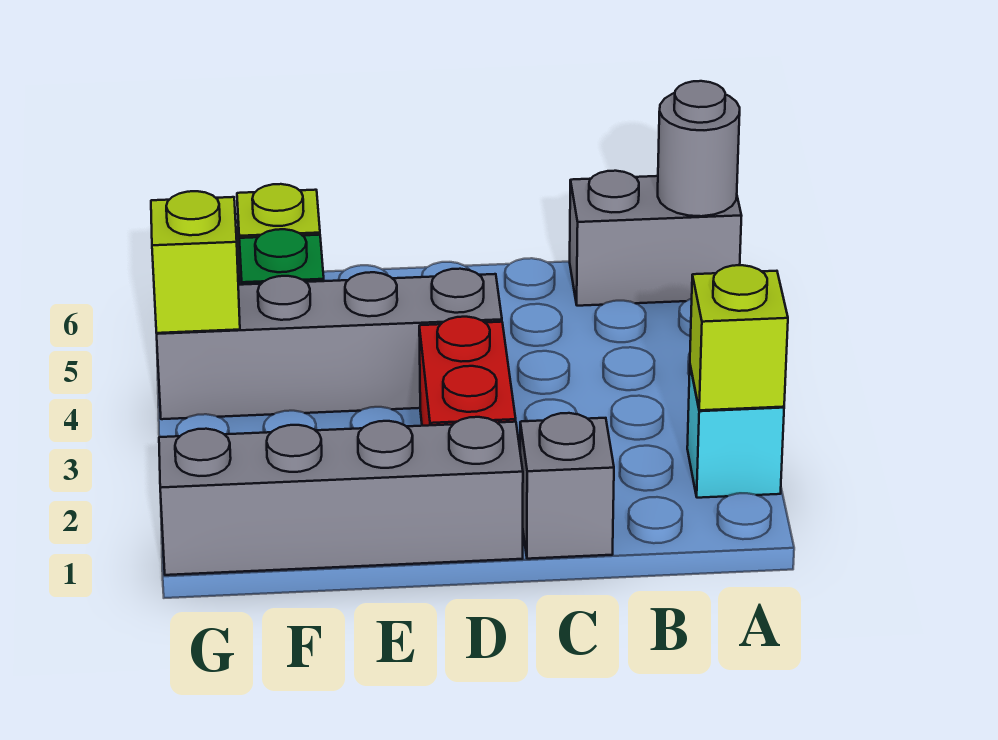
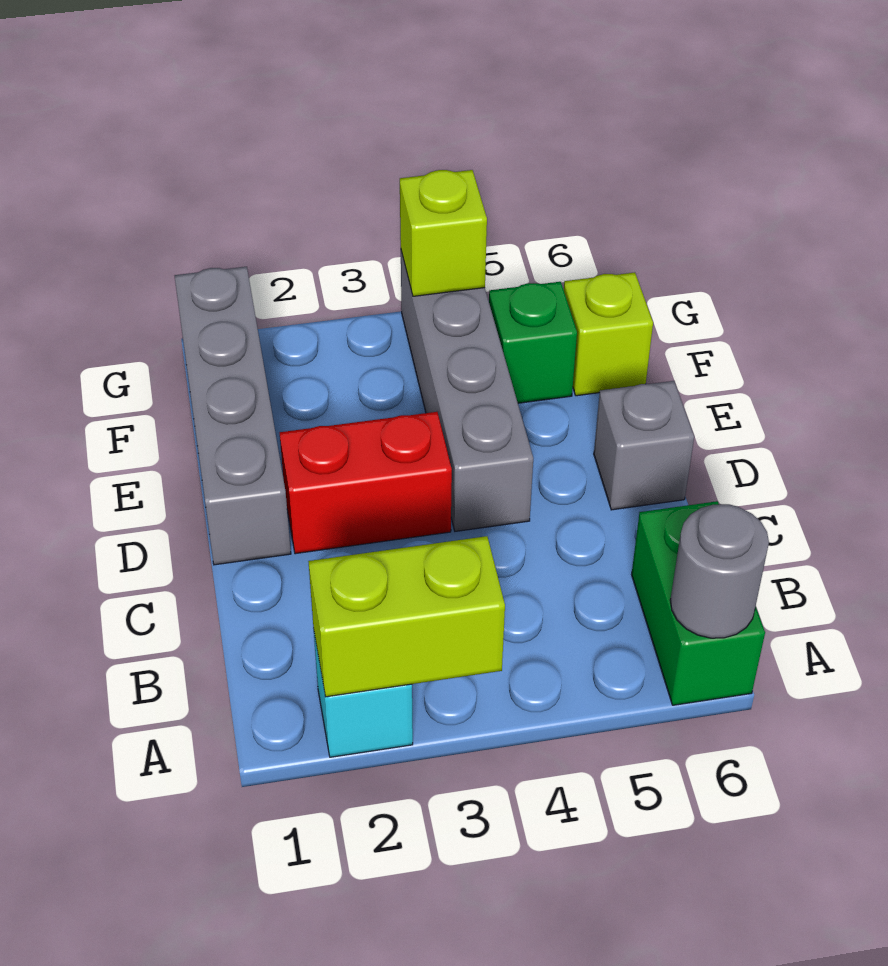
lime brick A2 level 2 -> lime brick A2:A3 level 2
grey brick A6:B6 level 1 -> green brick A6:B6 level 1
grey brick C1 level 1 -> grey brick D6 level 1

